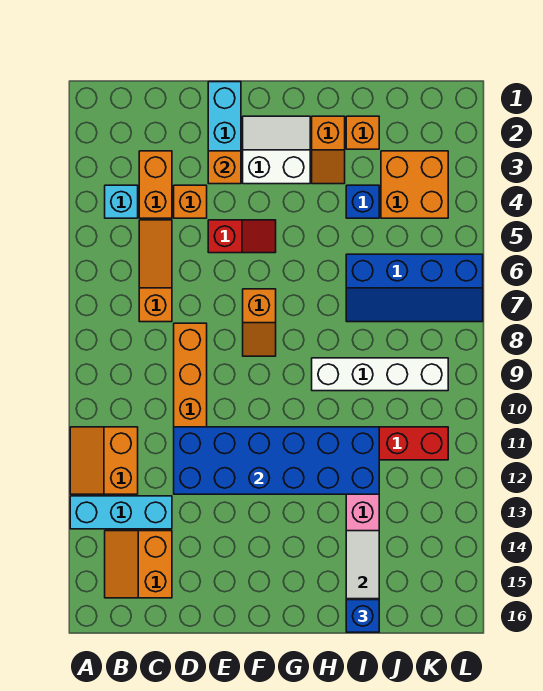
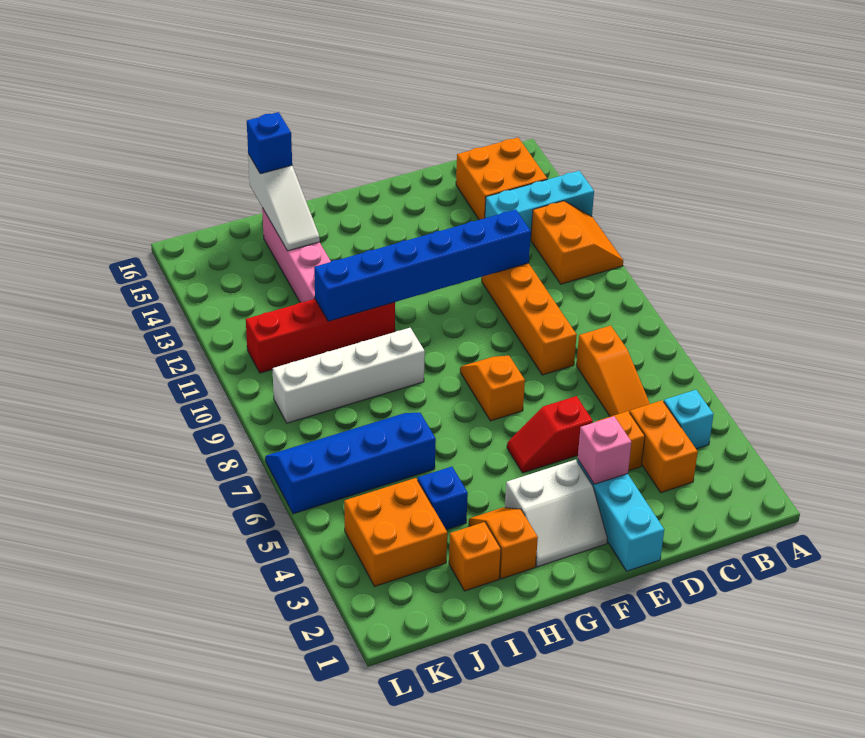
orange slope B14:C15 level 1 top C -> orange brick B14:C15 level 1
blue brick D11:I12 level 2 -> blue brick D11:I11 level 2
orange brick E3 level 2 -> pink brick E3 level 2

